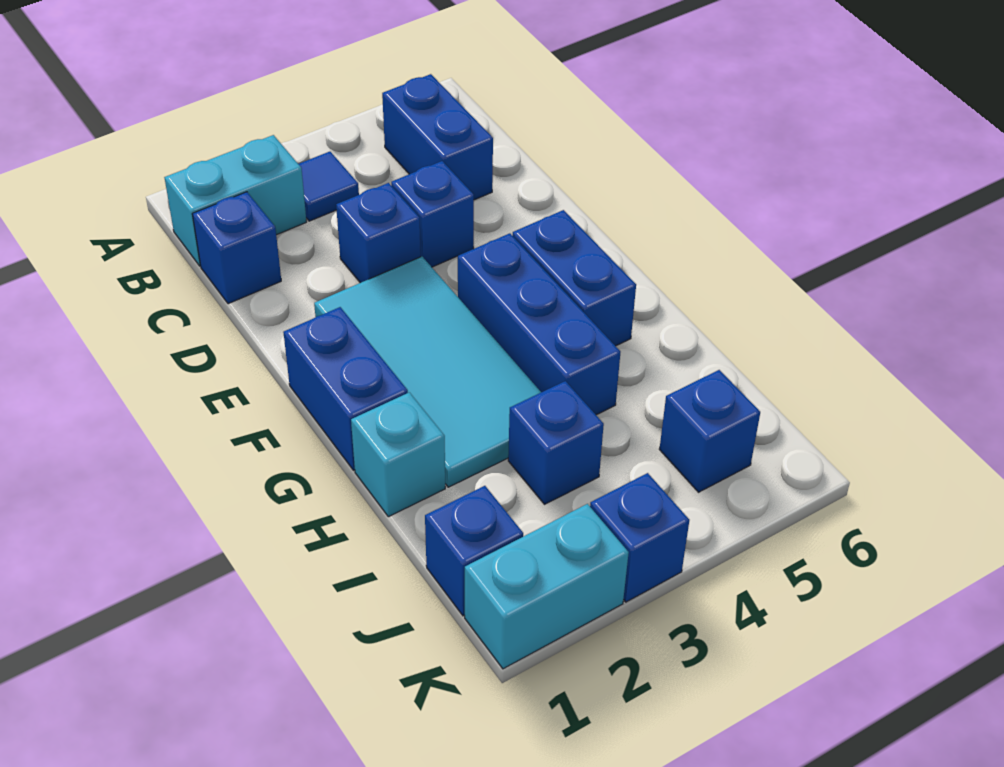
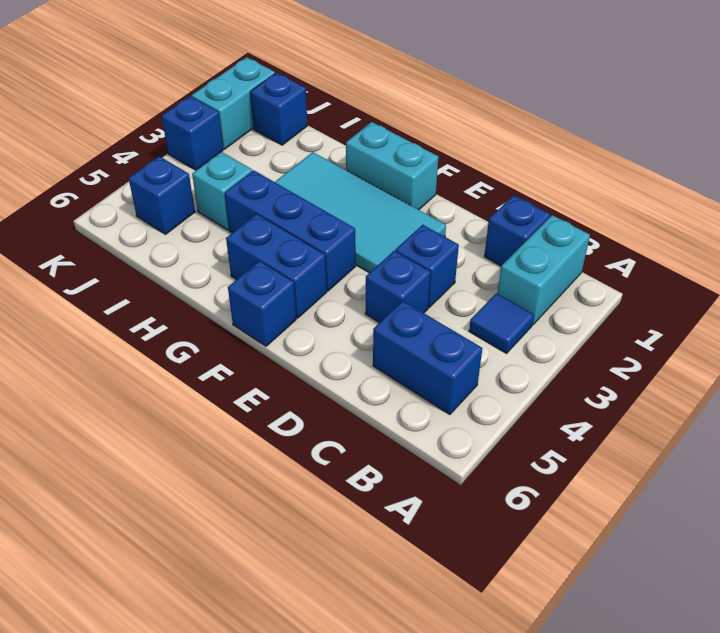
blue brick F1:G1 level 1 -> cyan brick F1:G1 level 1
cyan brick H1 level 1 -> cyan brick I4 level 1
blue brick I3 level 1 -> blue brick F6 level 1

